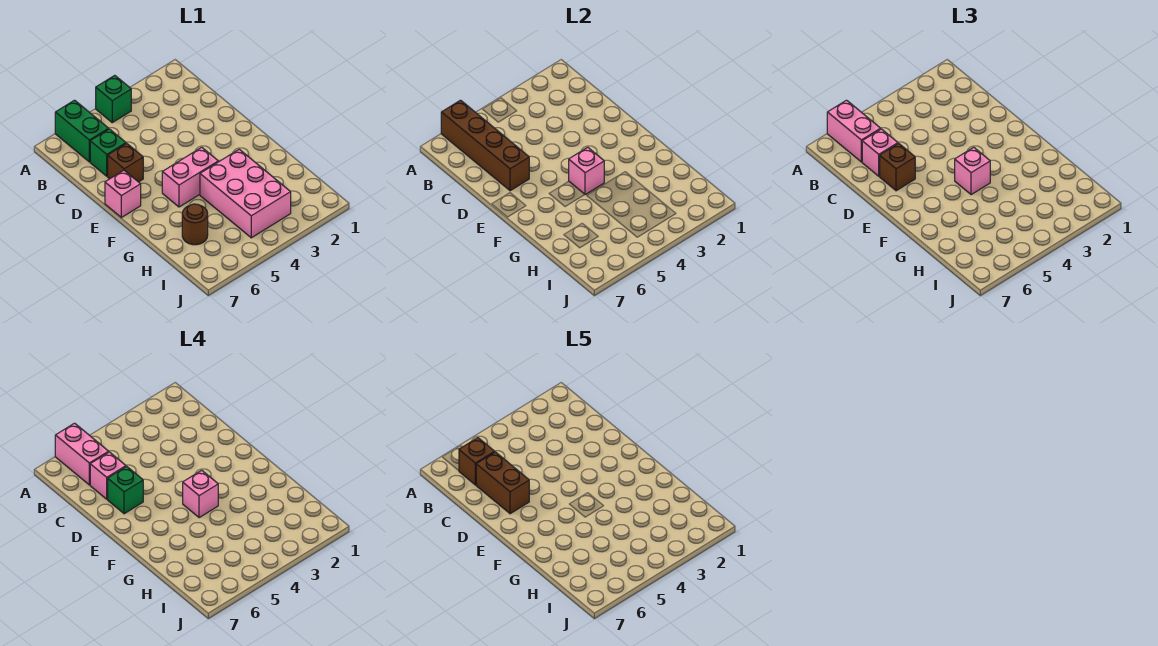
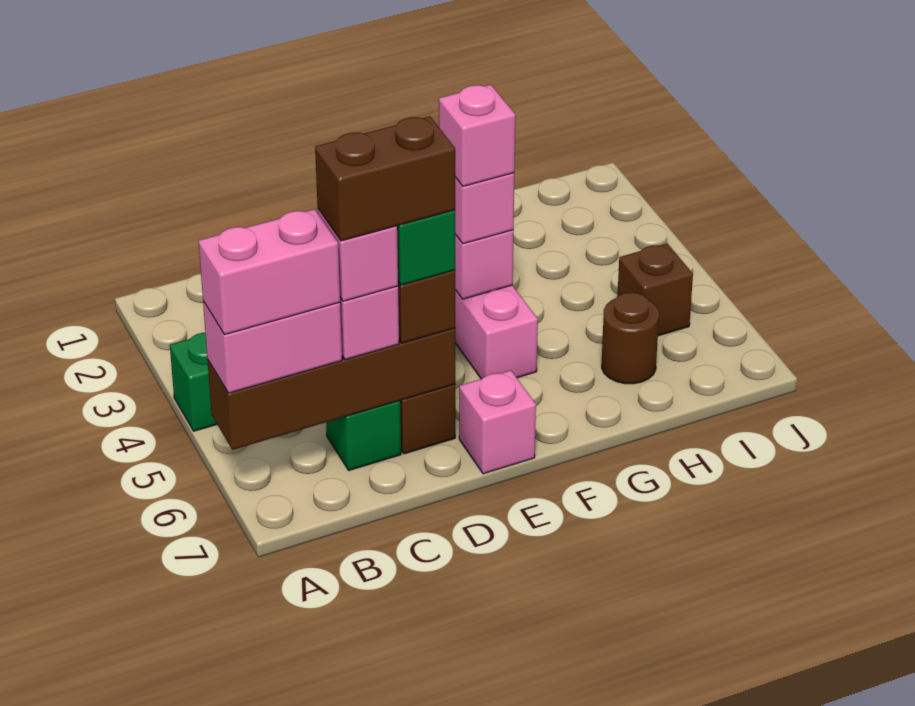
green brick A6:B6 level 1 -> none
brown brick B6 level 5 -> brown brick I5 level 1
pink brick G3:I4 level 1 -> none

